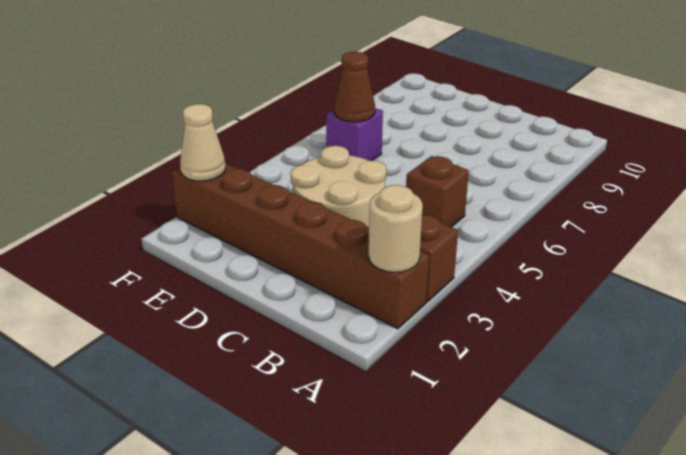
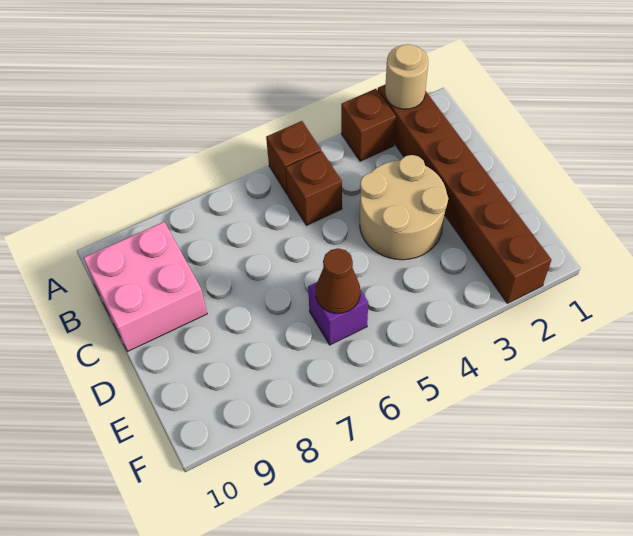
none -> brown brick A5 level 1
none -> pink brick B9:C10 level 1
tan cone F2 level 2 -> none

